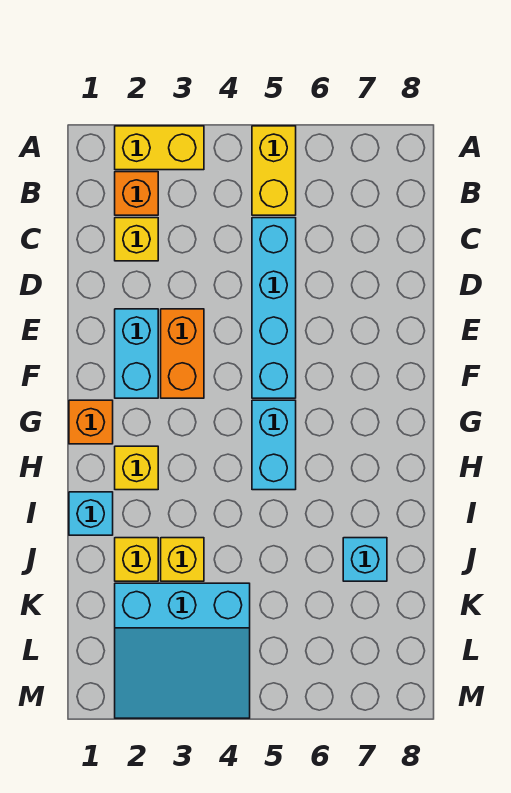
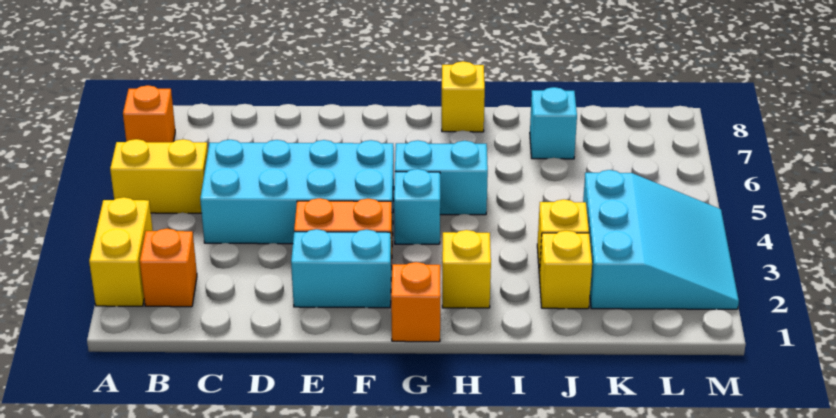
none -> orange brick A7 level 1
yellow brick C2 level 1 -> yellow brick H8 level 1
cyan brick C5:F5 level 1 -> cyan brick C4:F5 level 1
cyan brick I1 level 1 -> cyan brick G4 level 1

